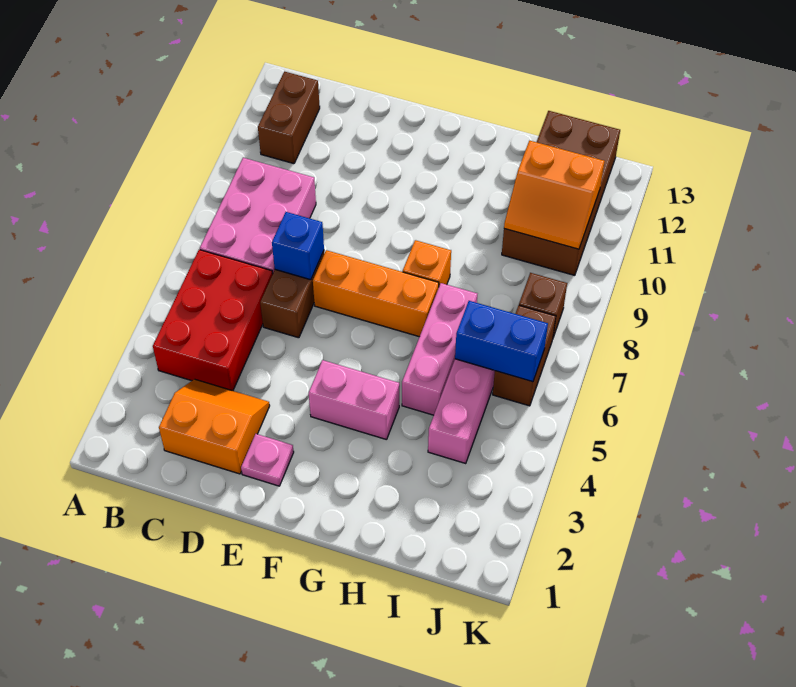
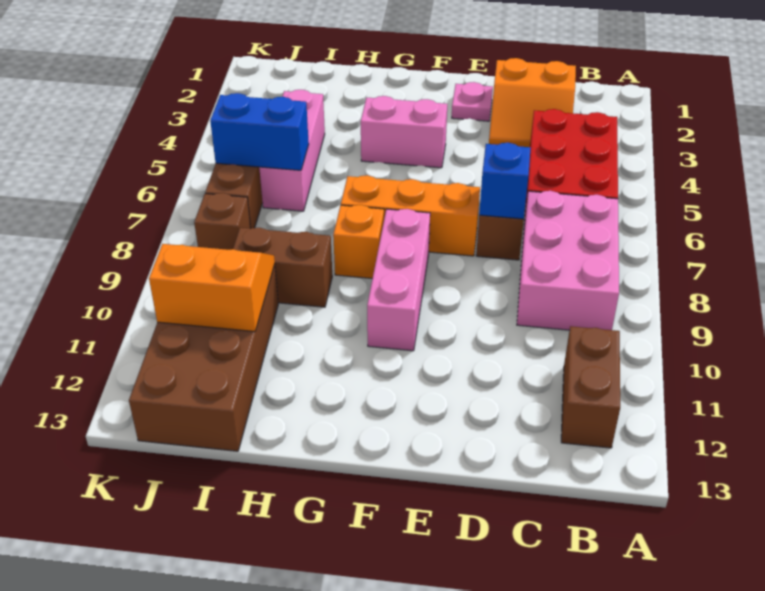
pink brick H5:H7 level 1 -> pink brick F8:F10 level 1
none -> brown brick H9:I9 level 1

